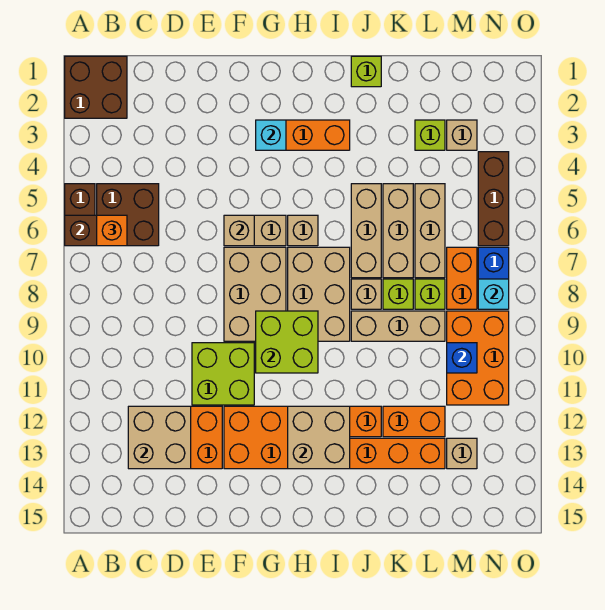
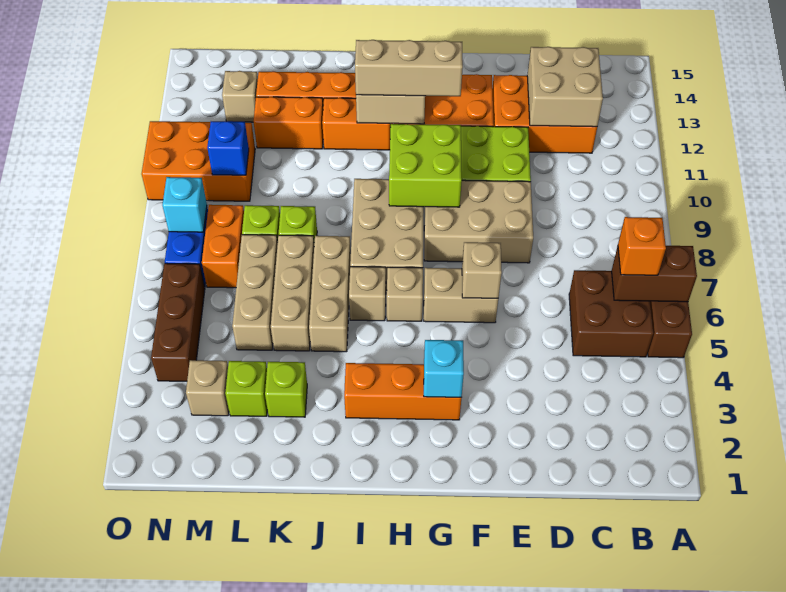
brown brick A1:B2 level 1 -> none
tan brick F7:G9 level 1 -> tan brick E8:G9 level 1
lime brick J1 level 1 -> lime brick K3 level 1
tan brick J8 level 1 -> tan brick I6 level 1
tan brick J9:L9 level 1 -> tan brick G12:I12 level 3
orange brick M9:N11 level 1 -> orange brick M10:O11 level 1

